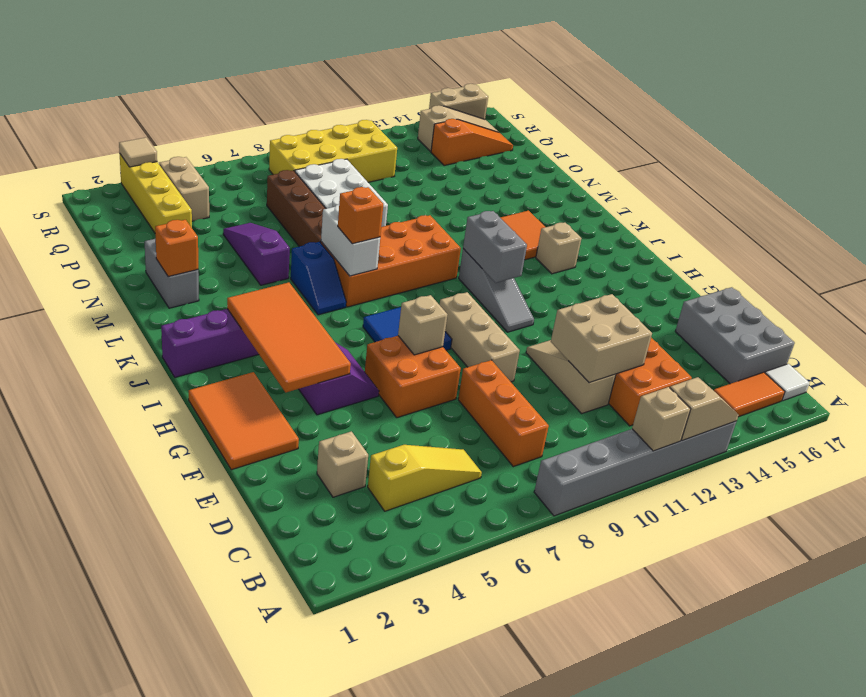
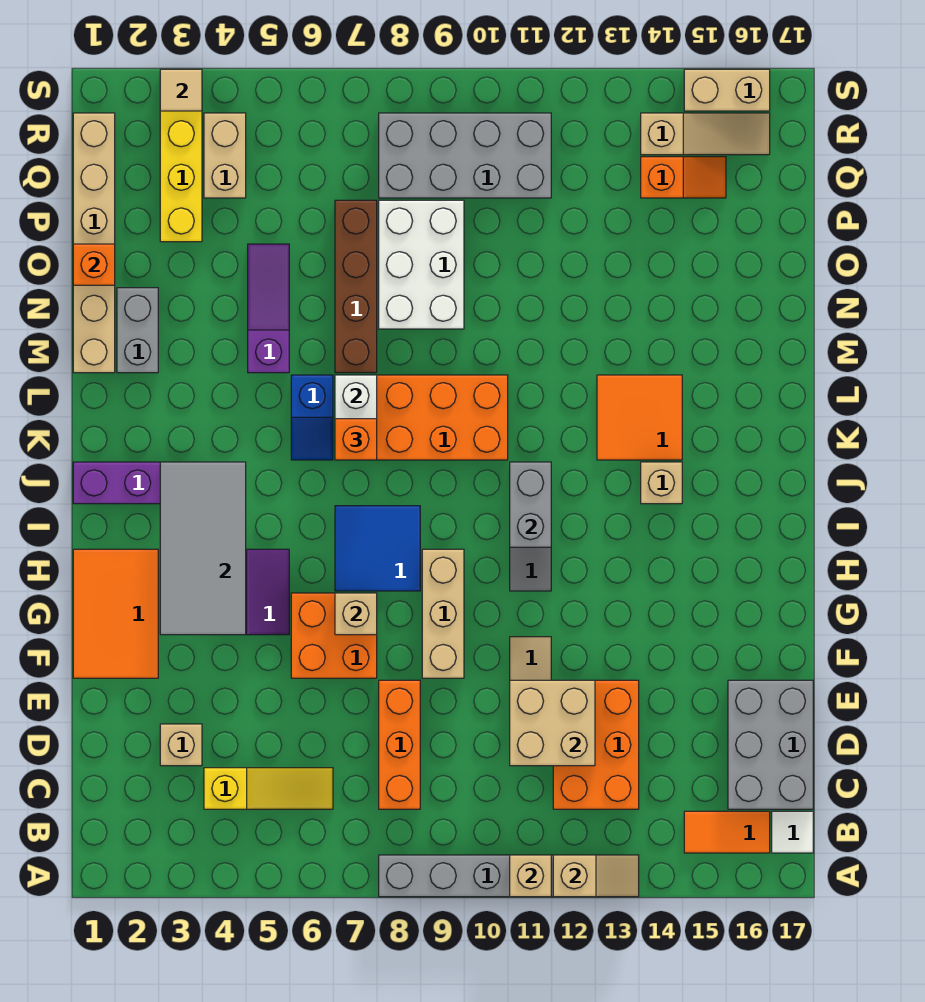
orange tile G3:J4 level 2 -> grey tile G3:J4 level 2
none -> tan brick M1:R1 level 1
orange brick M2 level 2 -> orange brick O1 level 2
yellow brick Q8:R11 level 1 -> grey brick Q8:R11 level 1
orange slope Q14:Q16 level 1 top 14 -> orange slope Q14:Q15 level 1 top 14

